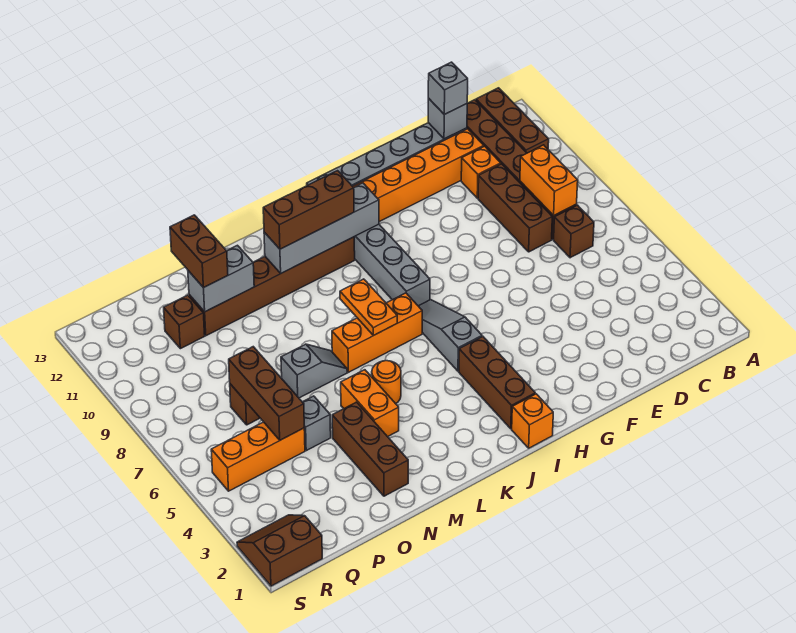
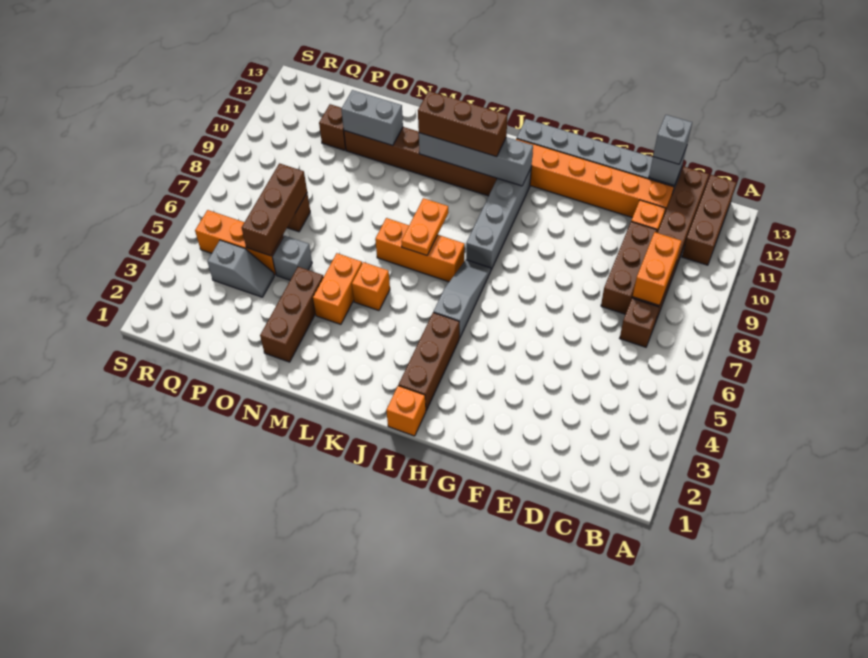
orange round brick L5 level 1 -> orange brick L5 level 1
grey slope M7:N7 level 1 top N -> grey slope P4:Q4 level 1 top Q
brown brick O11:O12 level 3 -> none
brown slope R1:S2 level 1 top 1 -> none

